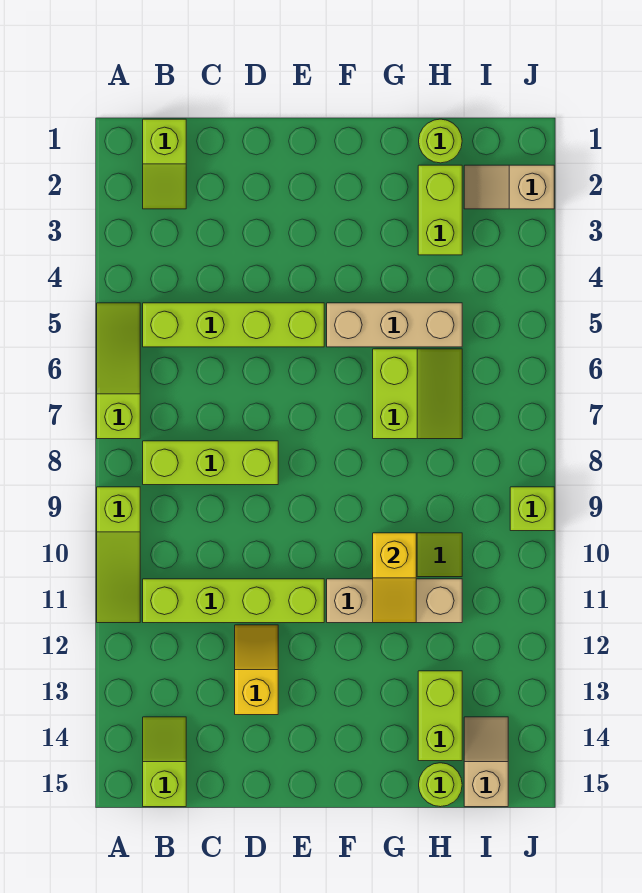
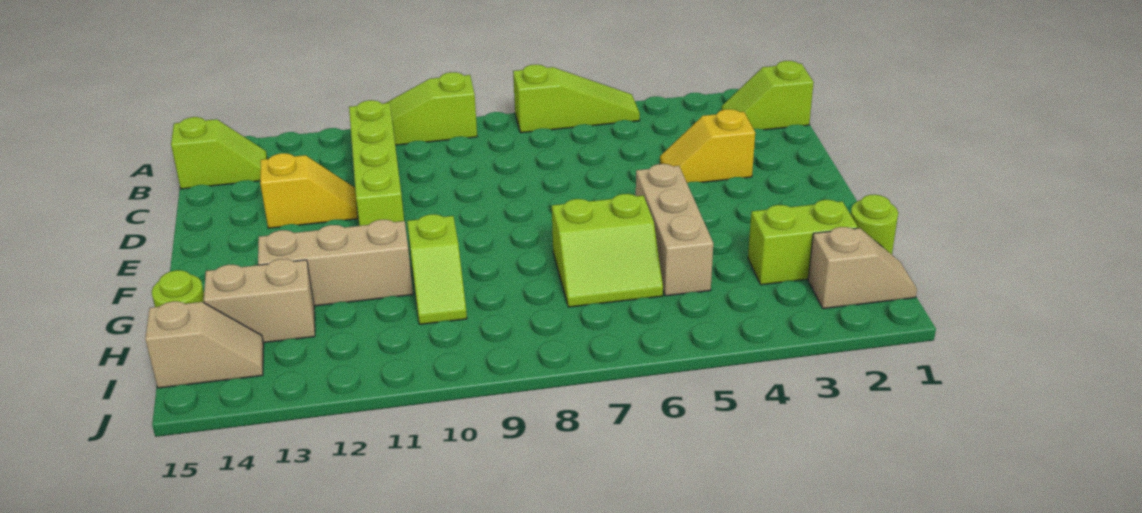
lime brick B5:E5 level 1 -> none
lime brick B8:D8 level 1 -> none
tan brick F11:H11 level 1 -> tan brick G11:G13 level 1
yellow slope G10:G11 level 2 top 10 -> yellow slope D3:D4 level 1 top 3
lime brick H13:H14 level 1 -> tan brick H13:H14 level 1
tan slope I2:J2 level 1 top J -> tan slope I1:I2 level 1 top 2
lime brick J9 level 1 -> none

